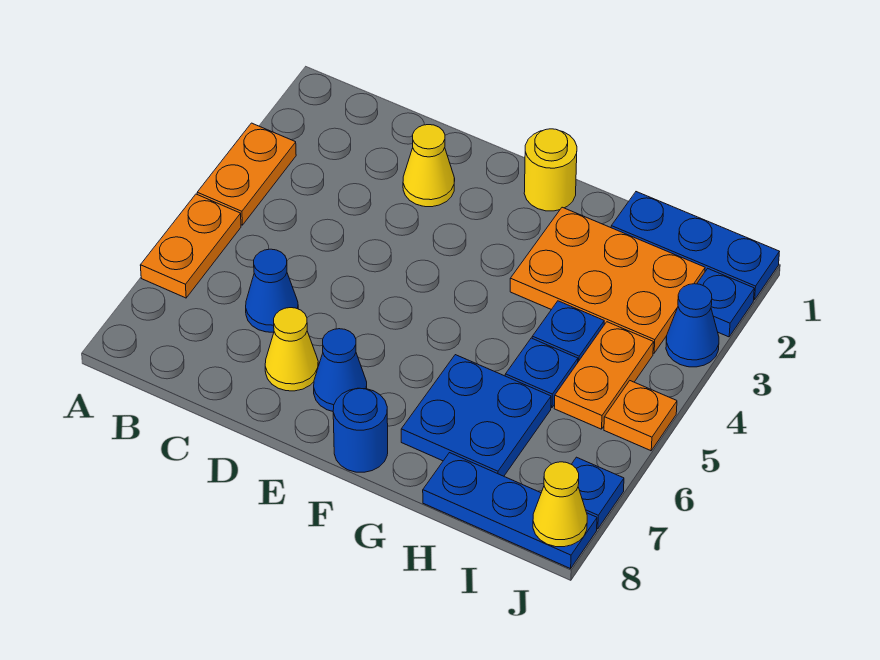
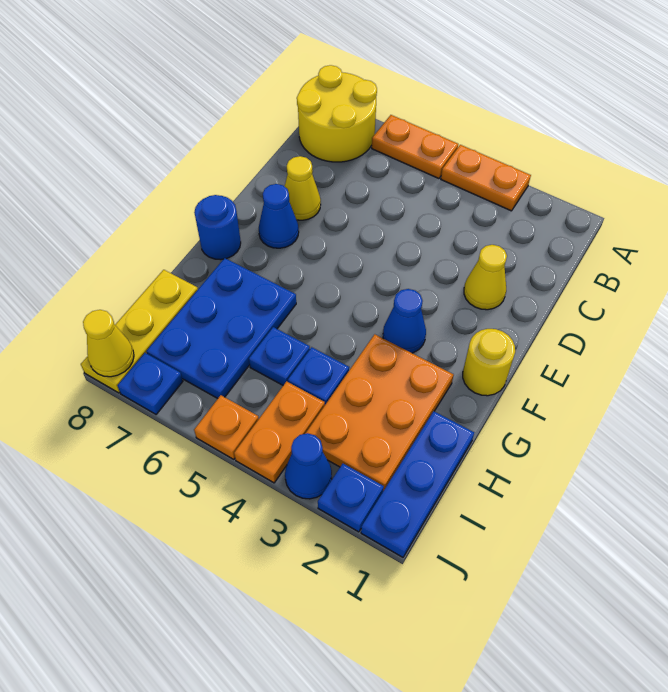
none -> yellow round brick A7:B8 level 1
blue cone C6 level 1 -> blue cone F3 level 1
blue plate G6:H7 level 1 -> blue plate G6:I7 level 1
blue plate H8:J8 level 1 -> yellow plate H8:J8 level 1
orange plate I4:I5 level 1 -> orange plate I4:J4 level 1

